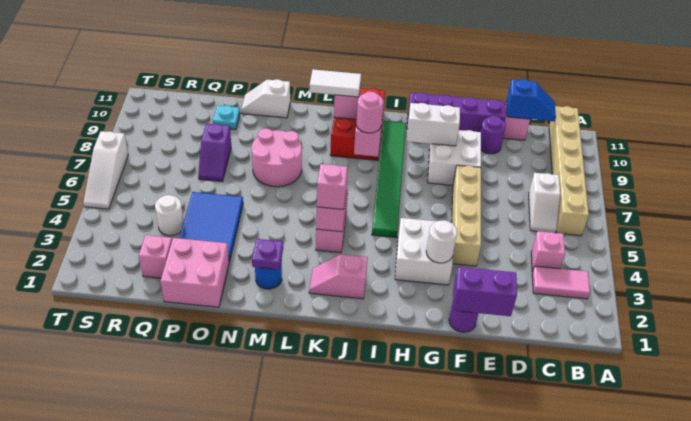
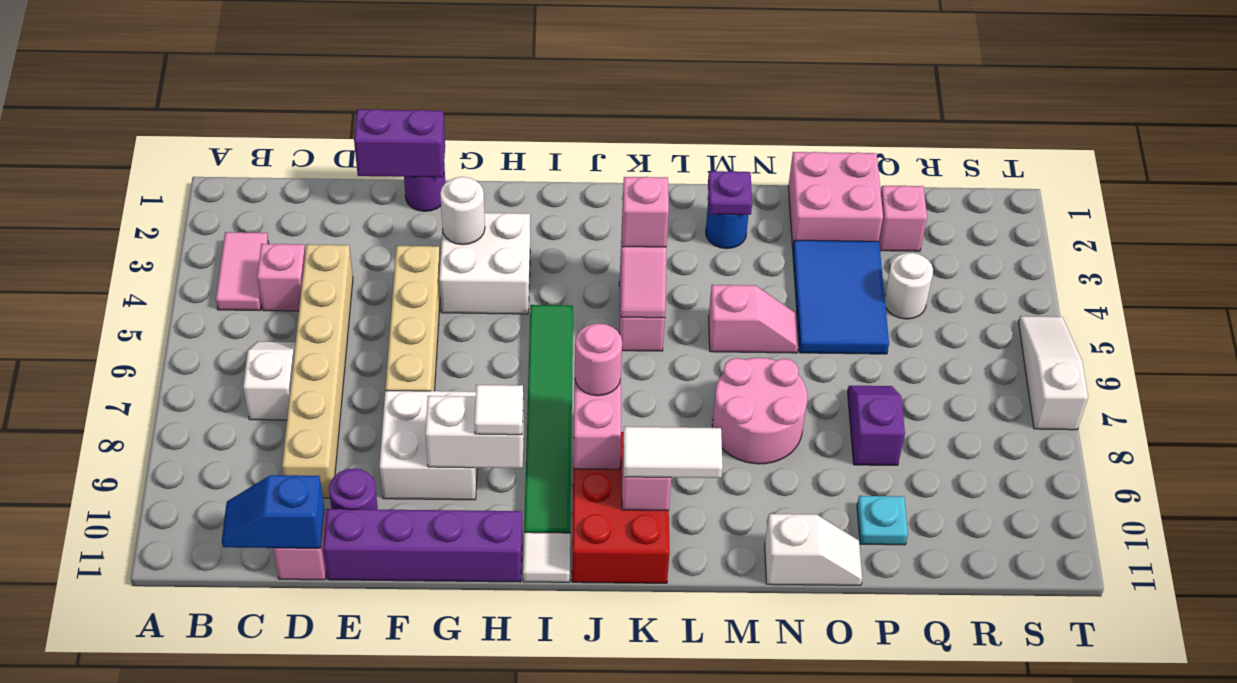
pink tile B3:C3 level 1 -> pink tile B3:B4 level 1
tan brick B6:B11 level 1 -> tan brick D4:D9 level 1
none -> white tile H9 level 3
none -> white tile I11 level 1
pink slope J2:K2 level 1 top J -> pink slope M5:N5 level 1 top M

